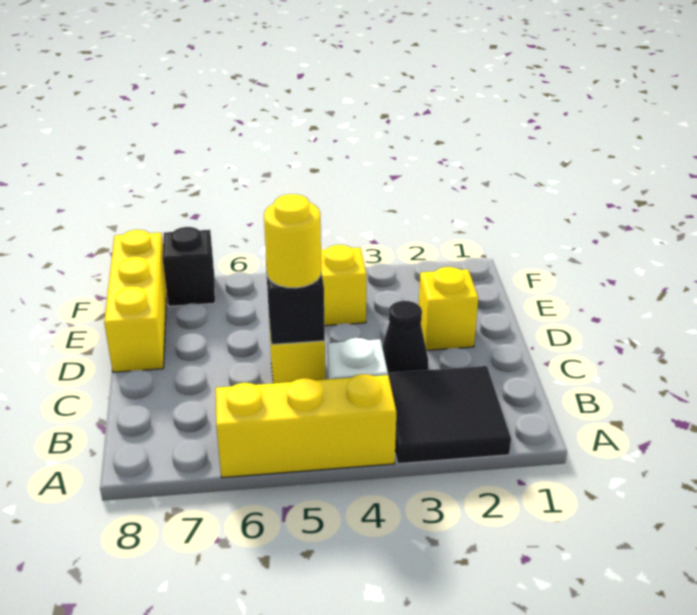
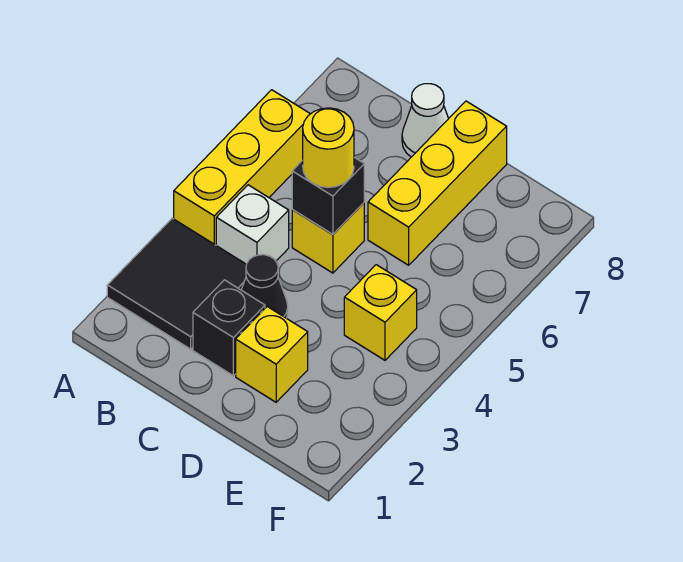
none -> white cone C8 level 1
yellow brick D8:F8 level 1 -> yellow brick D6:D8 level 1
black brick F7 level 1 -> black brick C2 level 1

